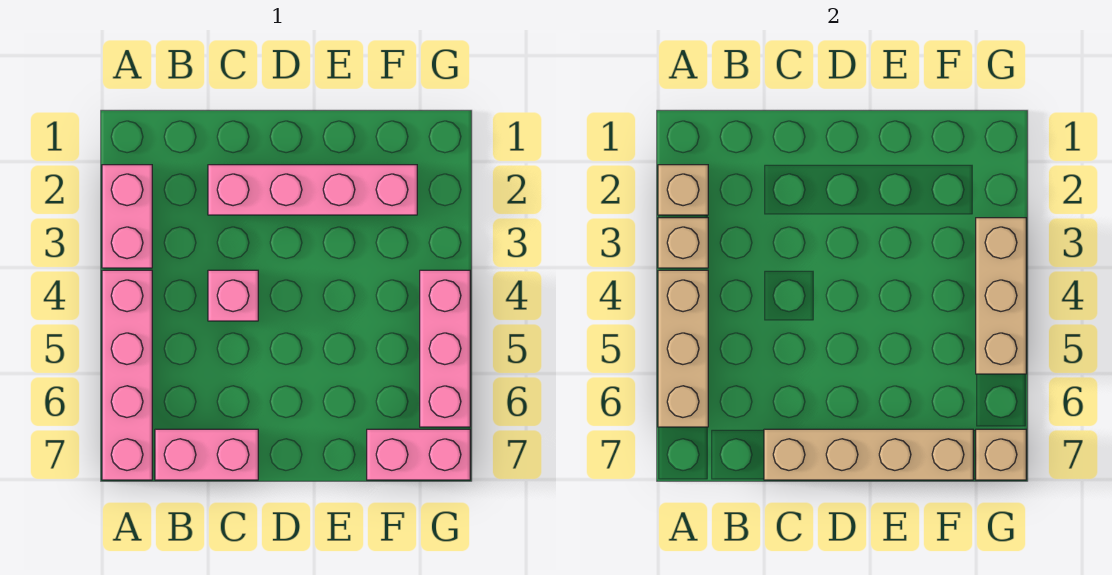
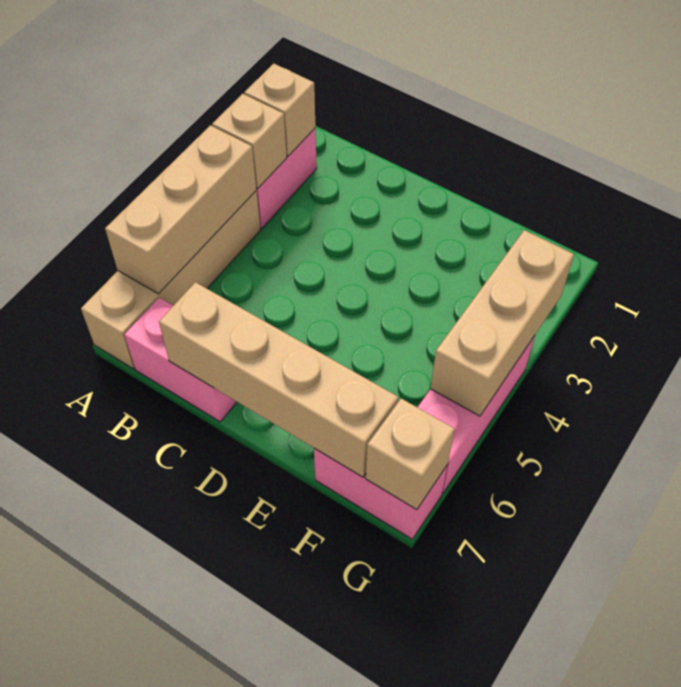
pink brick A4:A7 level 1 -> tan brick A4:A7 level 1
pink brick C2:F2 level 1 -> none
pink brick C4 level 1 -> none

